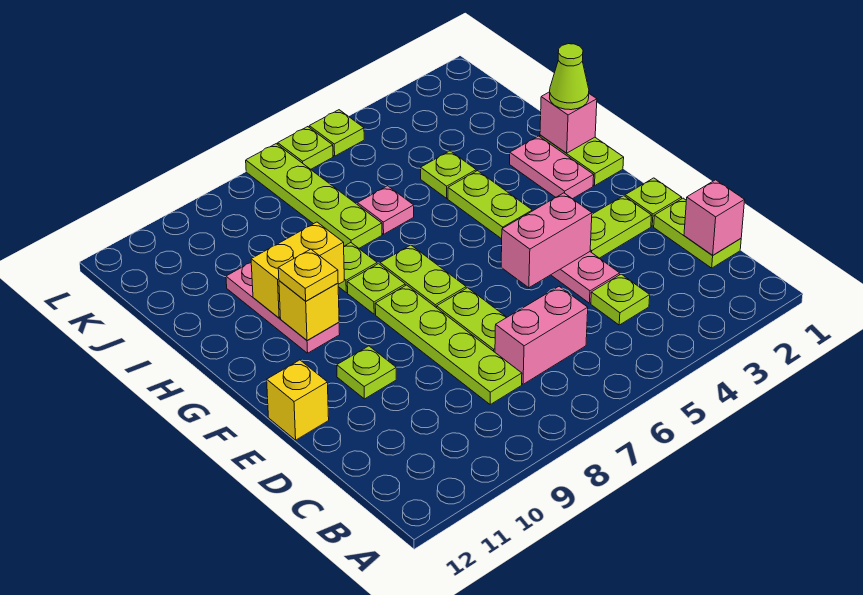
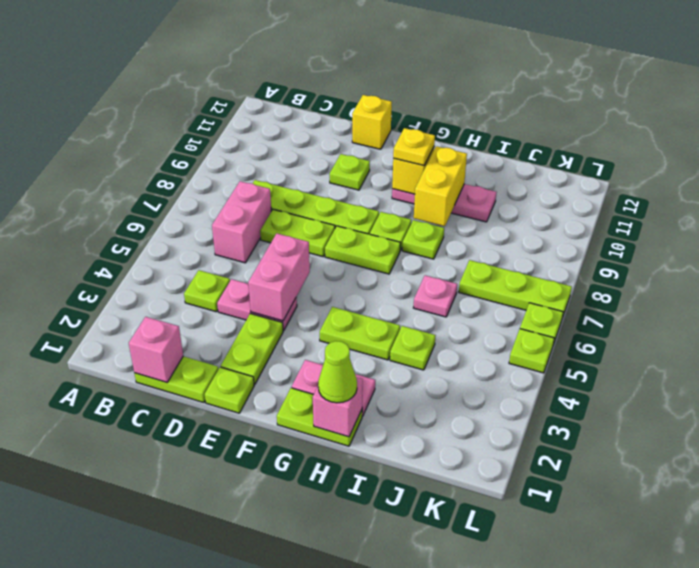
lime plate I7:L7 level 1 -> lime plate J7:L7 level 1

